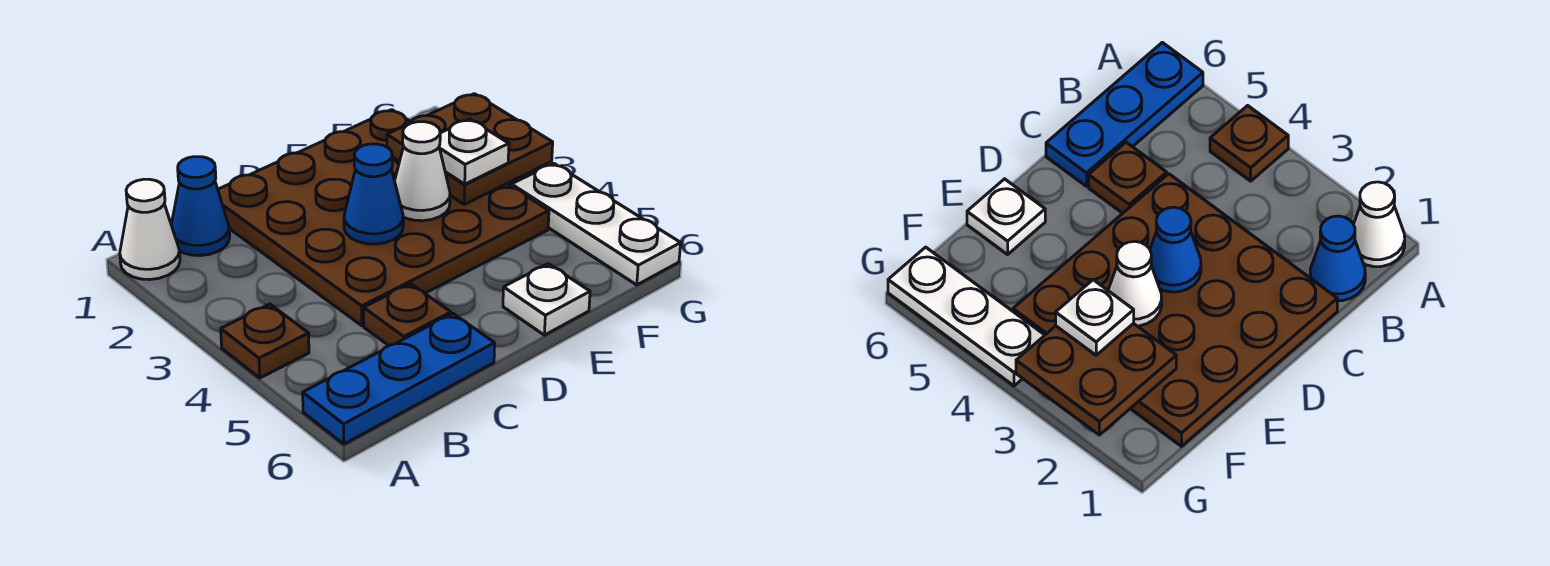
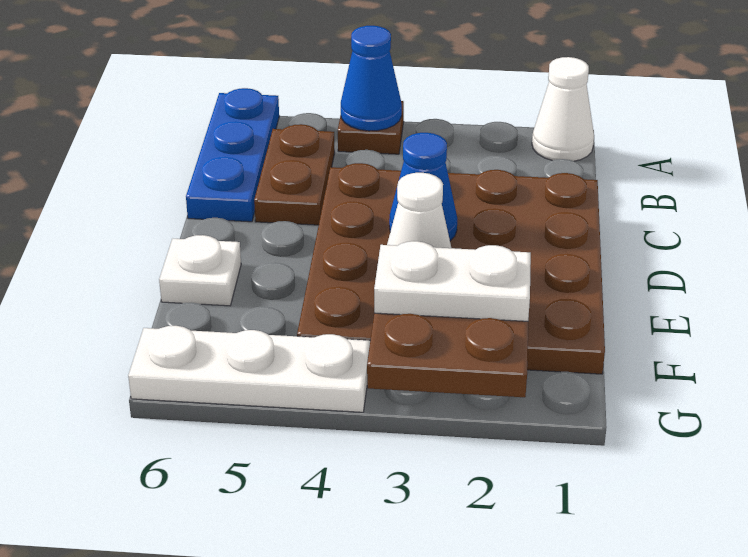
blue cone B1 level 1 -> blue cone A4 level 2
brown plate C5 level 1 -> brown plate B5:C5 level 1
white plate F3 level 3 -> white plate F2:F3 level 3

